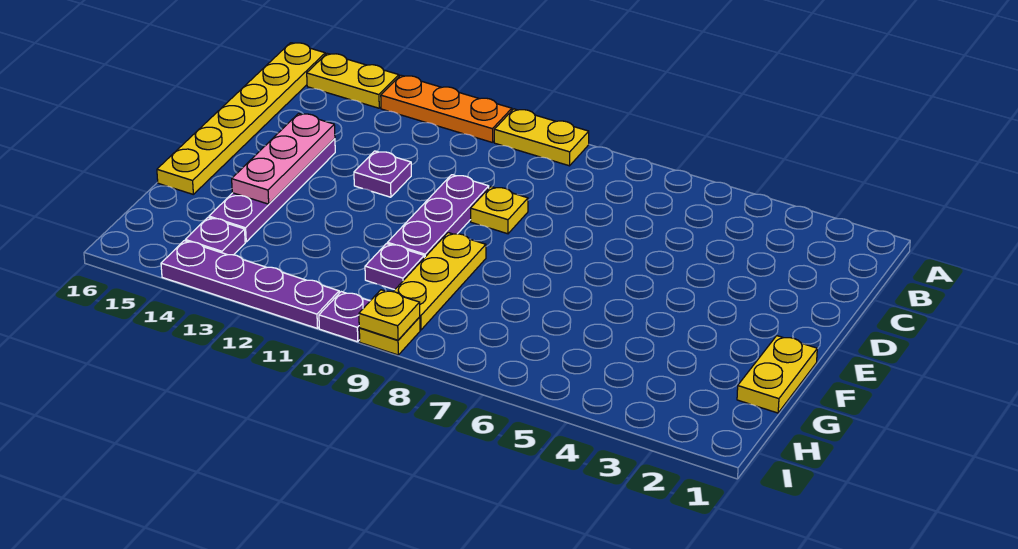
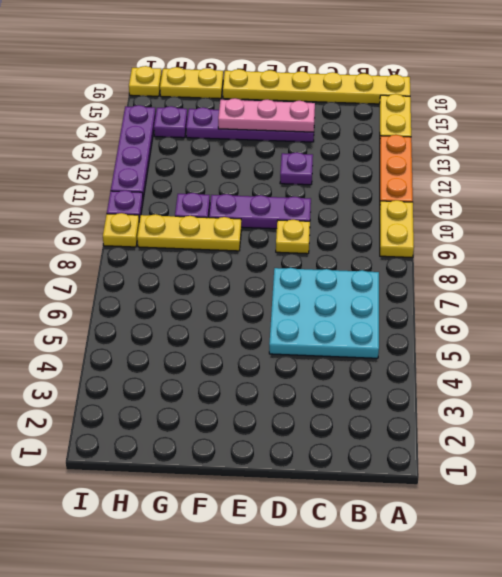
none -> cyan plate B5:D7 level 1
yellow plate F1:G1 level 1 -> yellow plate G16:H16 level 1
yellow plate I9 level 2 -> yellow plate I16 level 1

